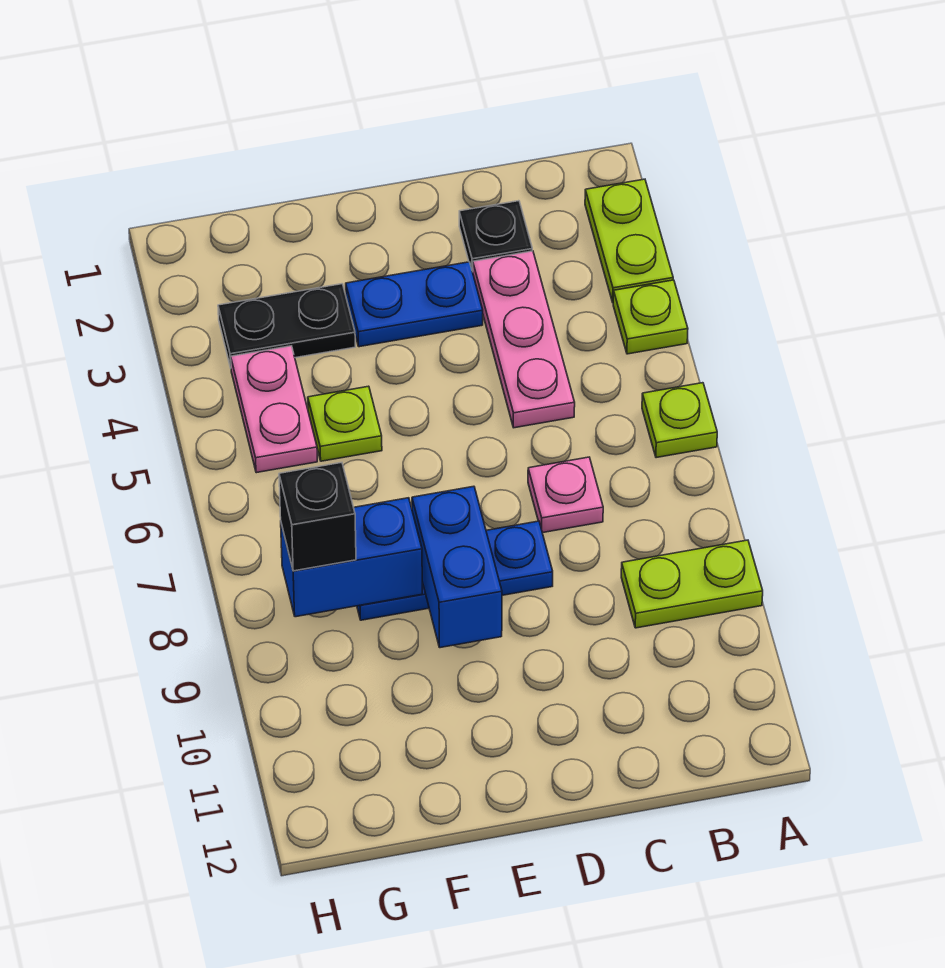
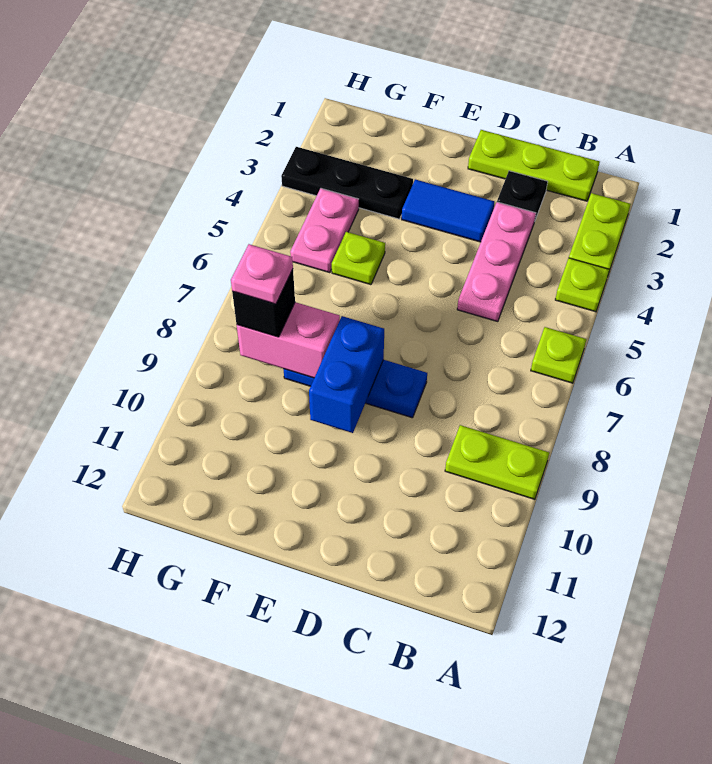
none -> lime plate B1:D1 level 1
pink plate C7 level 1 -> pink plate G8 level 4
blue plate D3:E3 level 1 -> blue tile D3:E3 level 1
black plate F3:G3 level 1 -> black plate F3:H3 level 1
blue brick F8:G8 level 2 -> pink brick F8:G8 level 2

